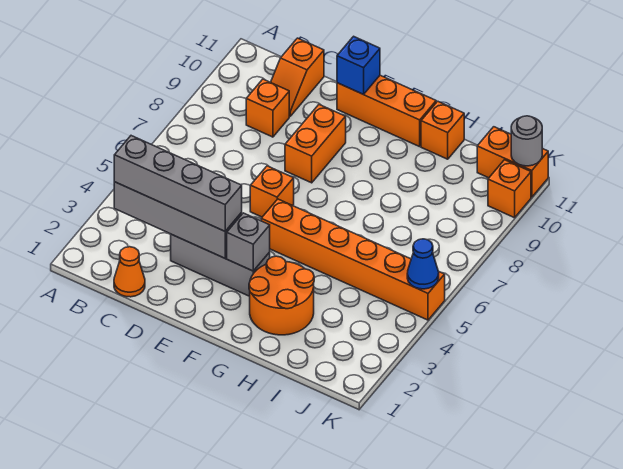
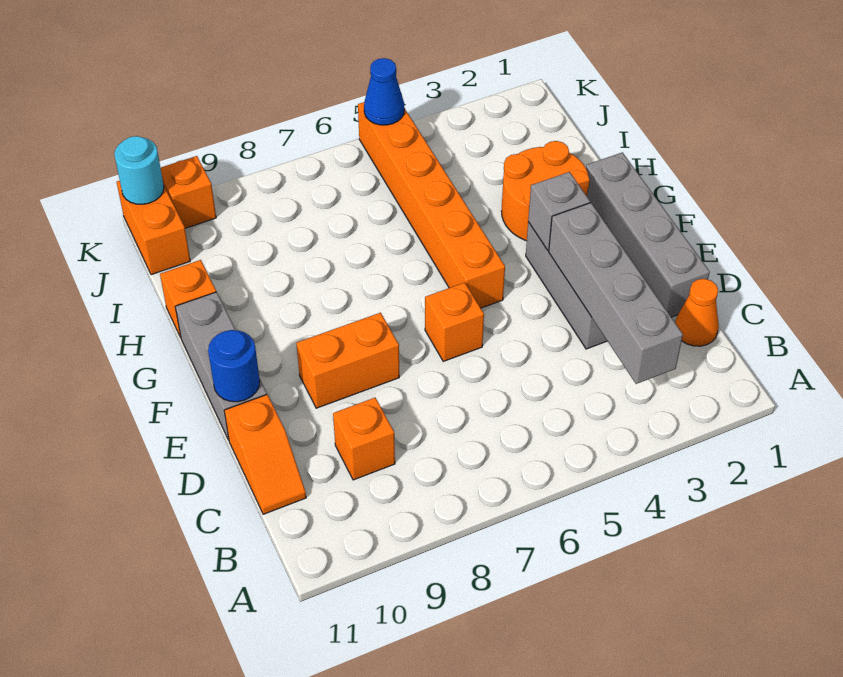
grey brick B3:E3 level 3 -> grey brick D1:G1 level 1
orange slope C10:C11 level 1 top 11 -> orange slope C11:D11 level 1 top D
orange brick E11:G11 level 1 -> grey brick E11:G11 level 1
blue brick E11 level 2 -> blue round brick E11 level 2
grey round brick K11 level 2 -> cyan round brick K11 level 2

